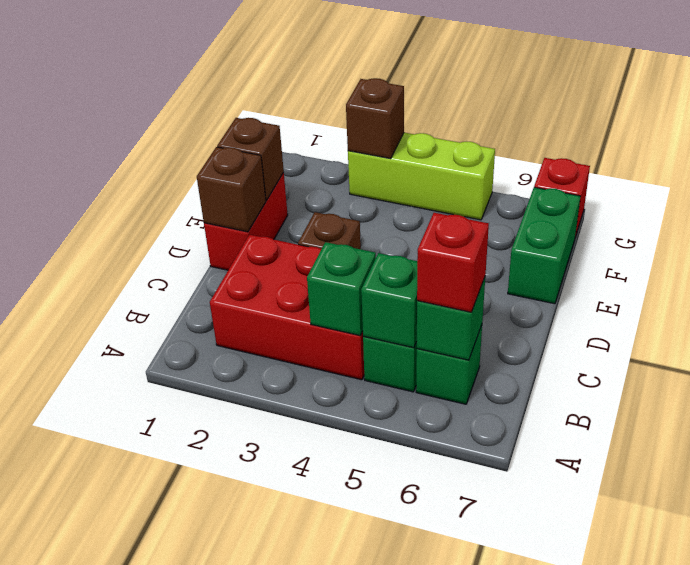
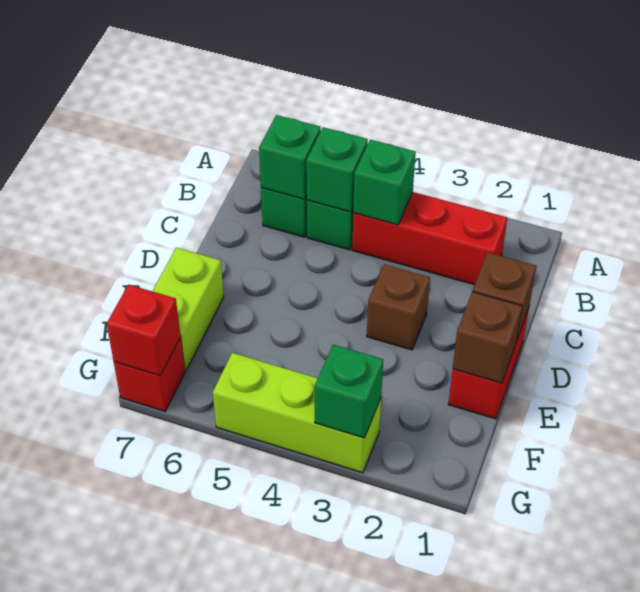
red brick B2:C4 level 1 -> red brick B2:B4 level 1
red brick B6 level 3 -> red brick G7 level 2
green brick E7:F7 level 1 -> lime brick E7:F7 level 1
brown brick G3 level 2 -> green brick G3 level 2

